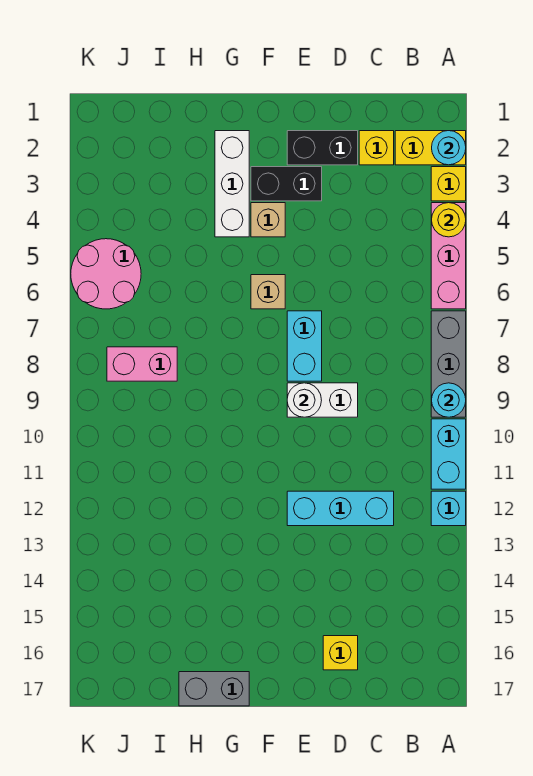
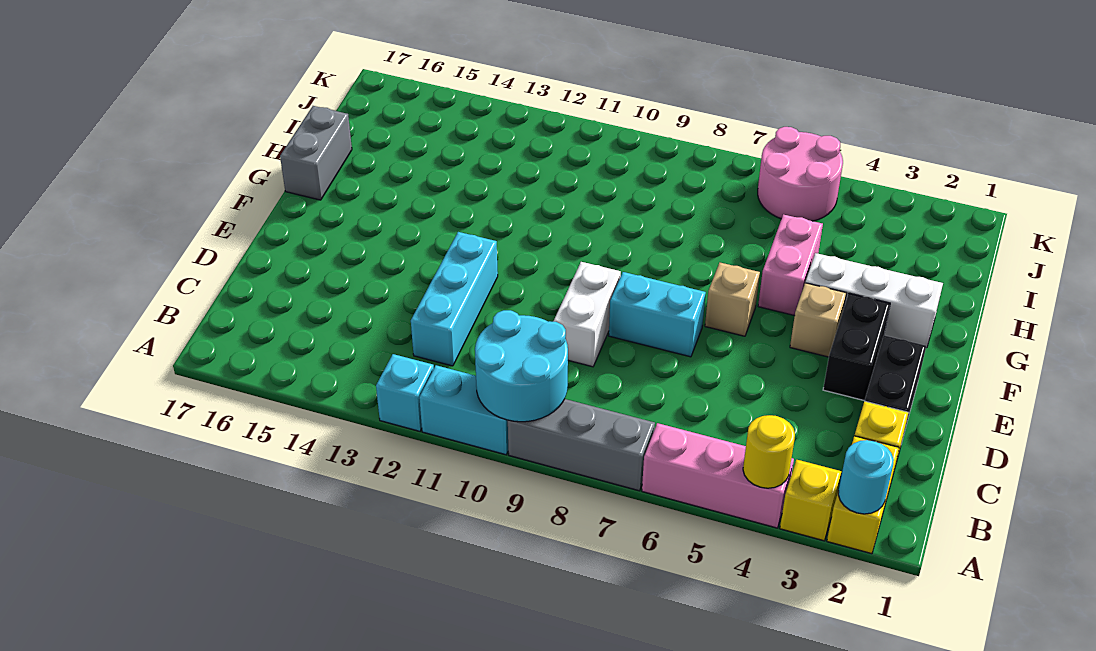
cyan round brick A9 level 2 -> cyan round brick A9:B10 level 2
yellow brick D16 level 1 -> none
white round brick E9 level 2 -> none
pink brick I8:J8 level 1 -> pink brick G5:H5 level 1

